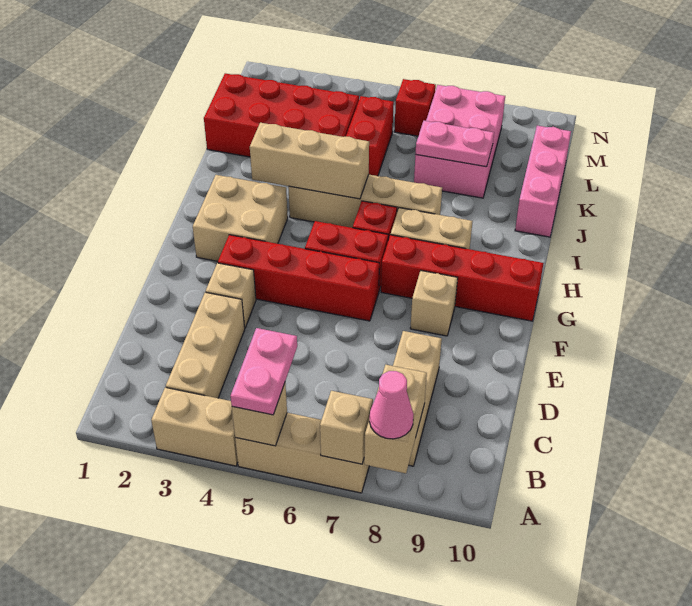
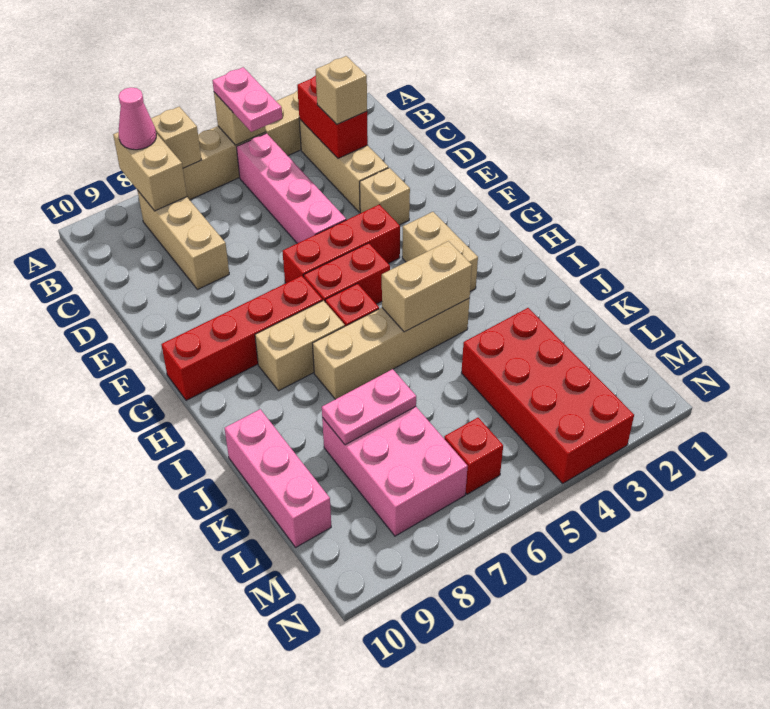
none -> pink brick B5:E5 level 1
red brick F3:F6 level 1 -> red brick F4:F6 level 1
tan brick F8 level 1 -> tan brick C3 level 3
tan brick G2:H3 level 1 -> tan brick G3:H3 level 1
tan brick I3:I5 level 2 -> tan brick I4:I5 level 2
red brick K1:L4 level 1 -> red brick K3:N4 level 1
red brick K5:L5 level 1 -> red brick B3:C3 level 2

